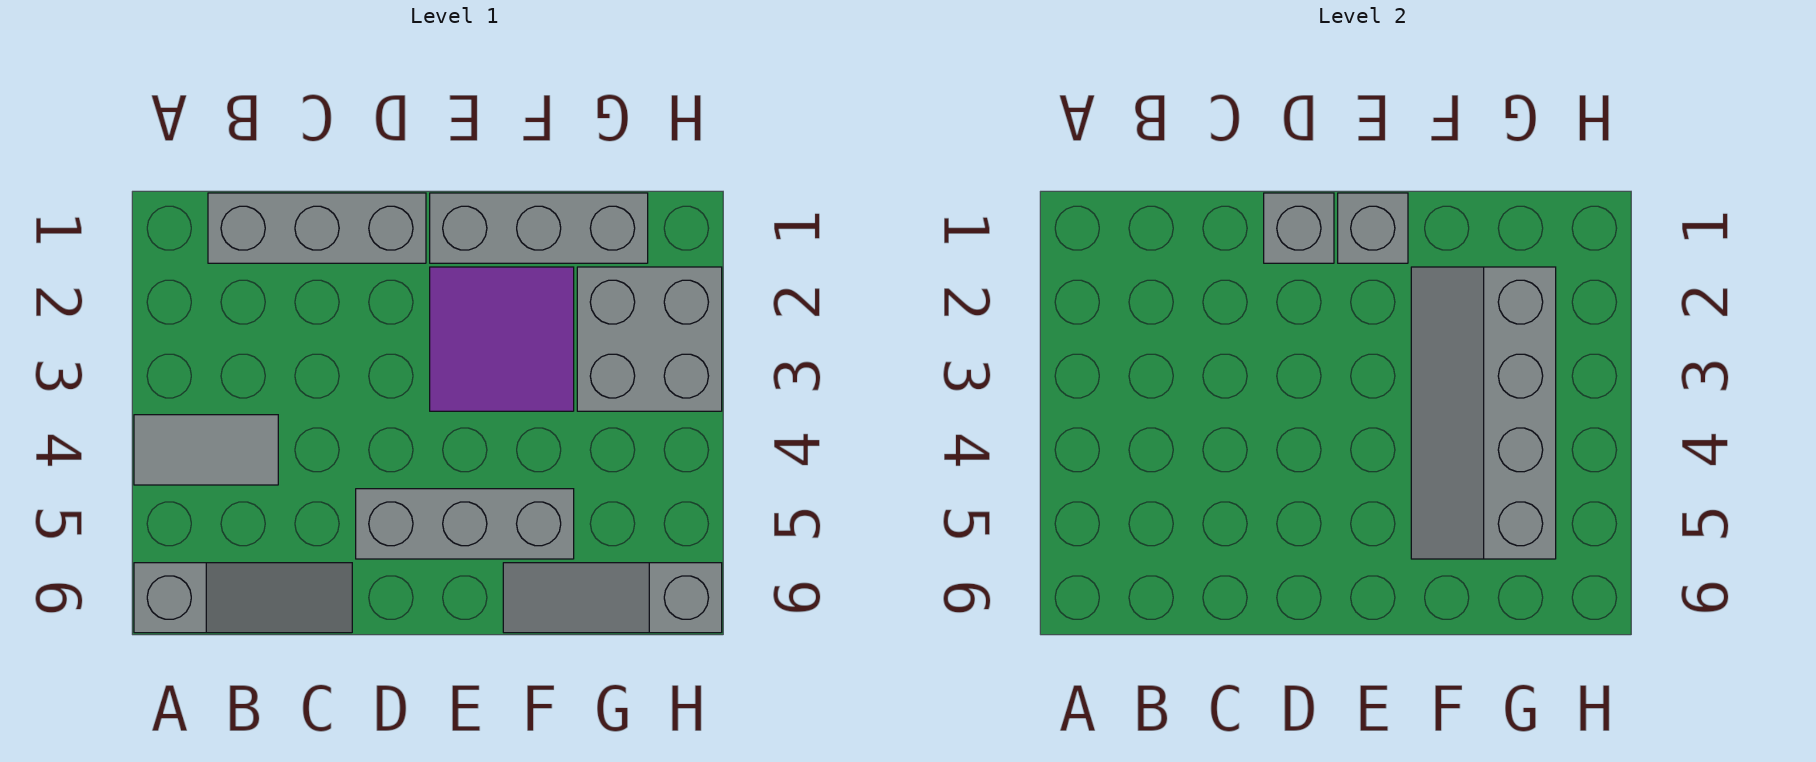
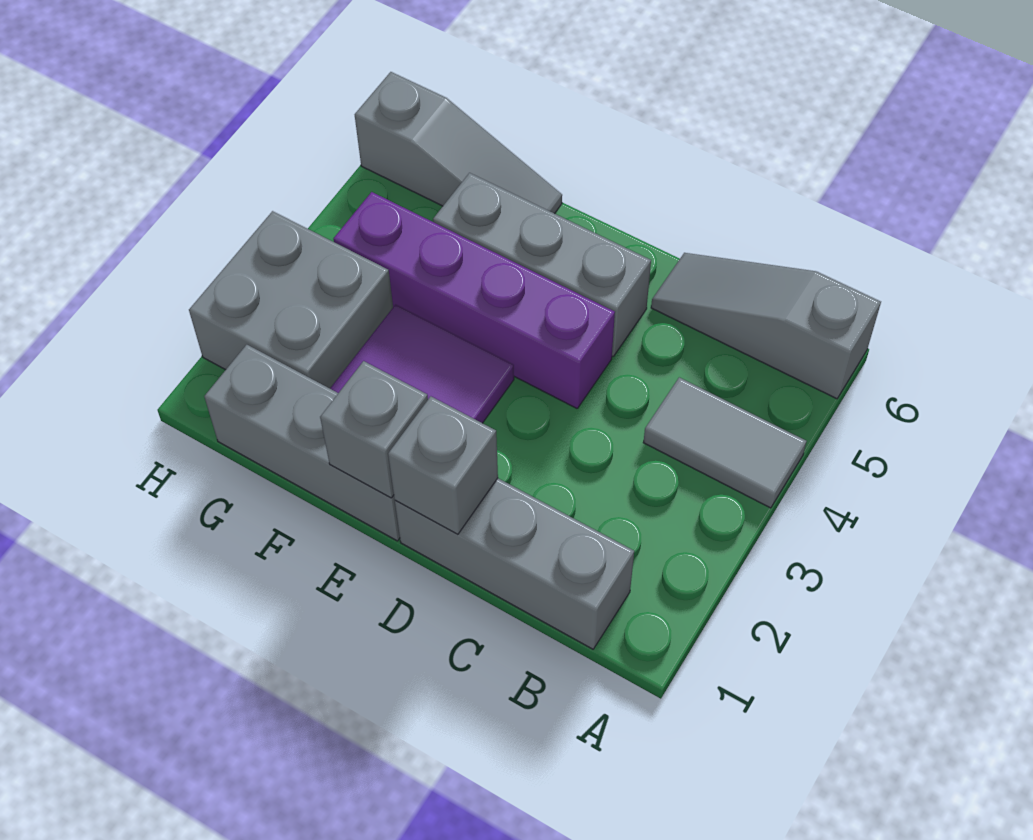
none -> purple brick D4:G4 level 1
grey slope F2:G5 level 2 top G -> none

